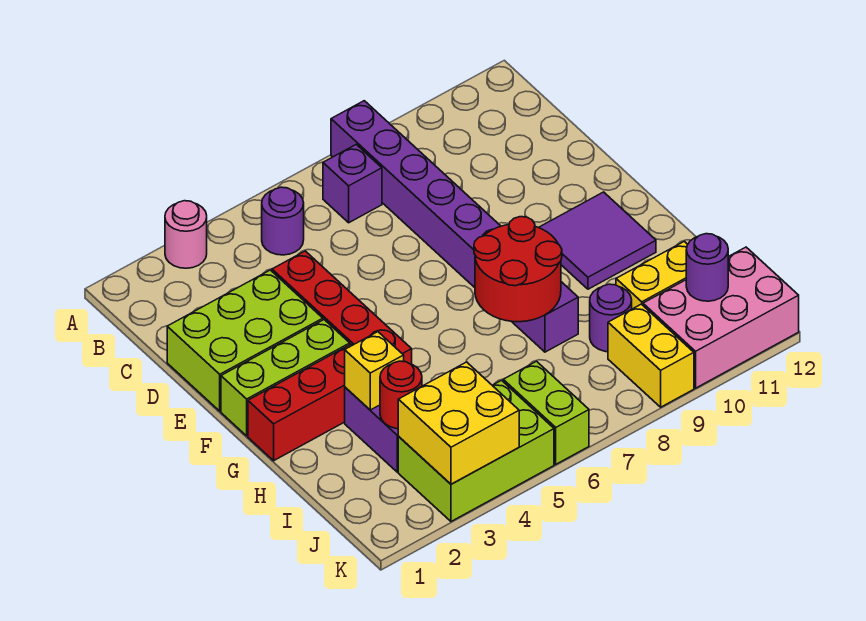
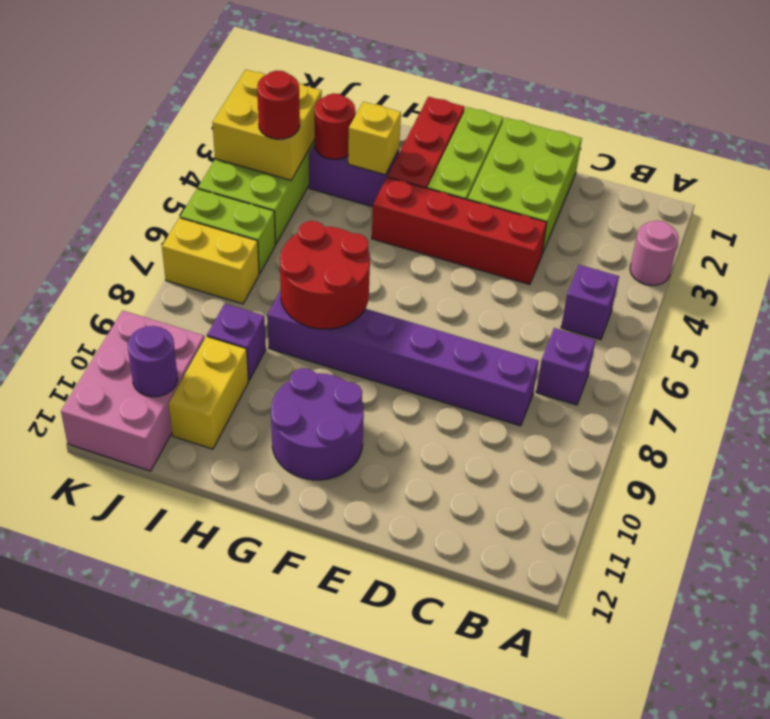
purple brick A8:H8 level 1 -> purple brick C8:H8 level 1
purple round brick B5 level 1 -> purple brick B5 level 1
purple tile F10:G11 level 1 -> purple round brick F10:G11 level 1
purple round brick I9 level 1 -> purple brick I9 level 1
none -> red round brick J4 level 3
yellow brick J9:K9 level 1 -> yellow brick J7:K7 level 1

